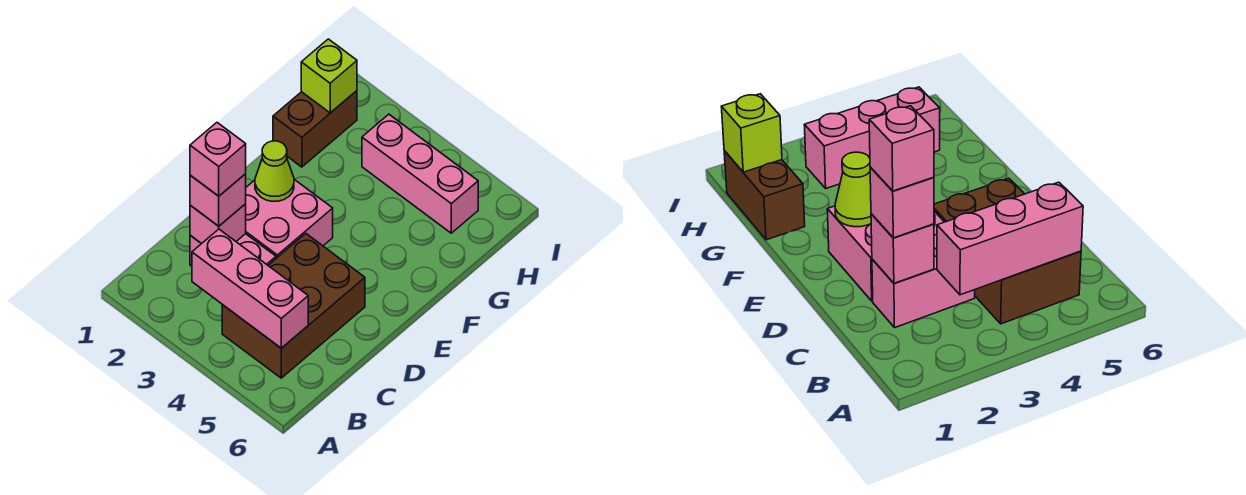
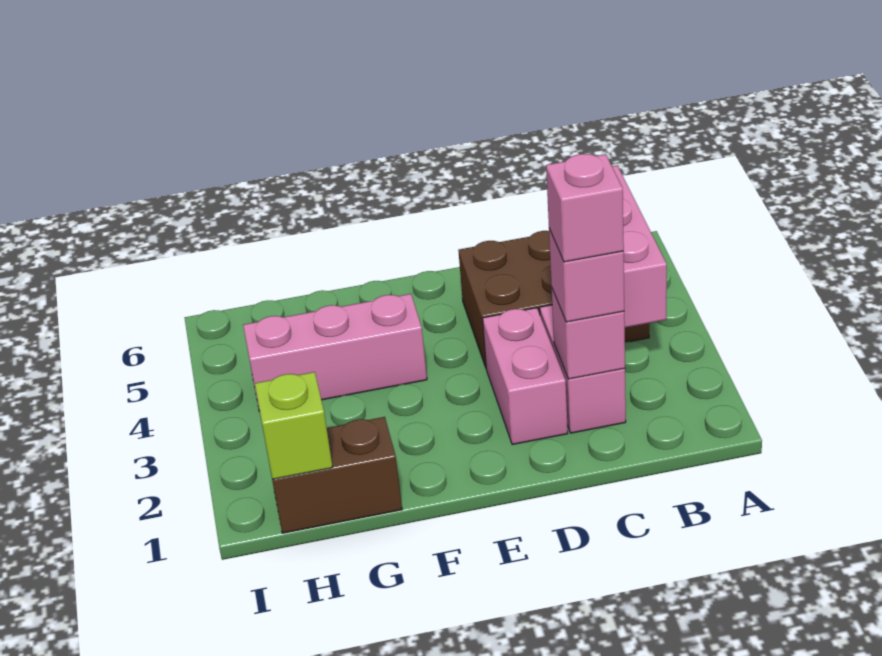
pink brick D2:E3 level 1 -> pink brick D2:D3 level 1
lime cone E2 level 2 -> none
pink brick H3:H5 level 1 -> pink brick F4:H4 level 1

